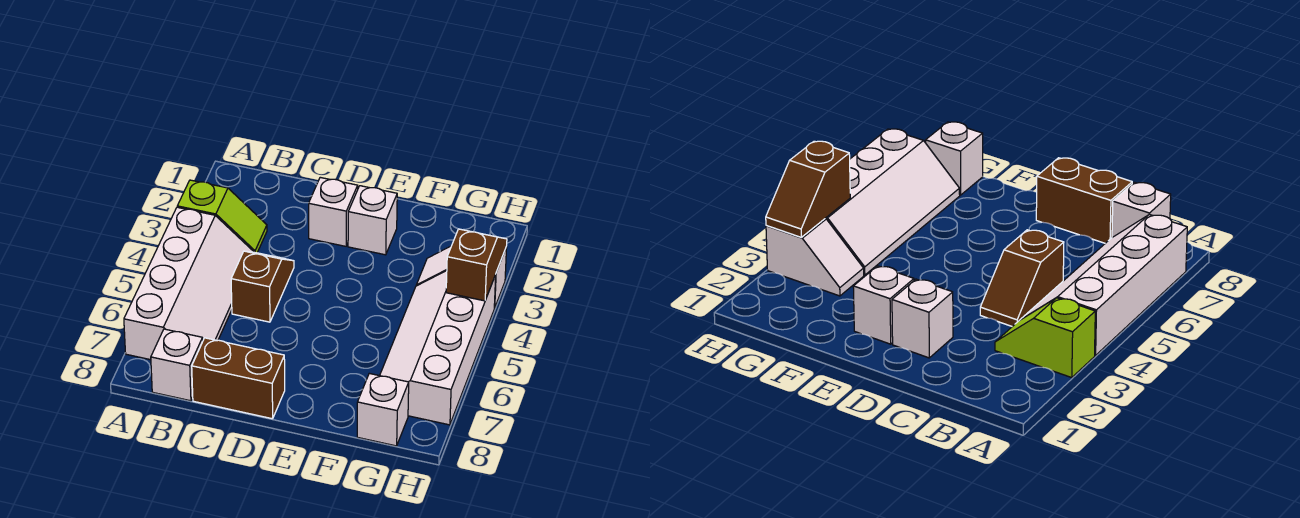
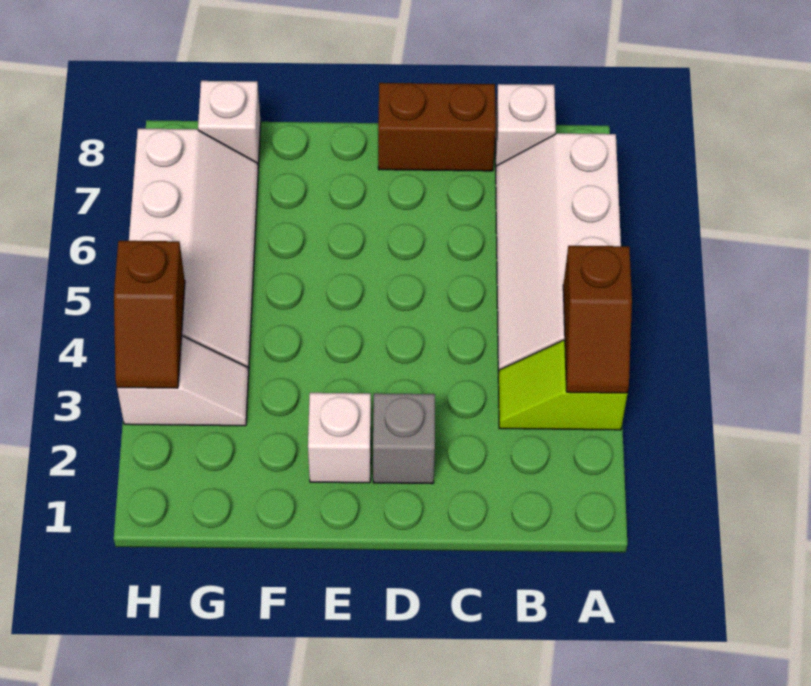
brown slope C4:C5 level 1 top 5 -> brown slope A3:A4 level 2 top 4
white brick D2 level 1 -> grey brick D2 level 1

